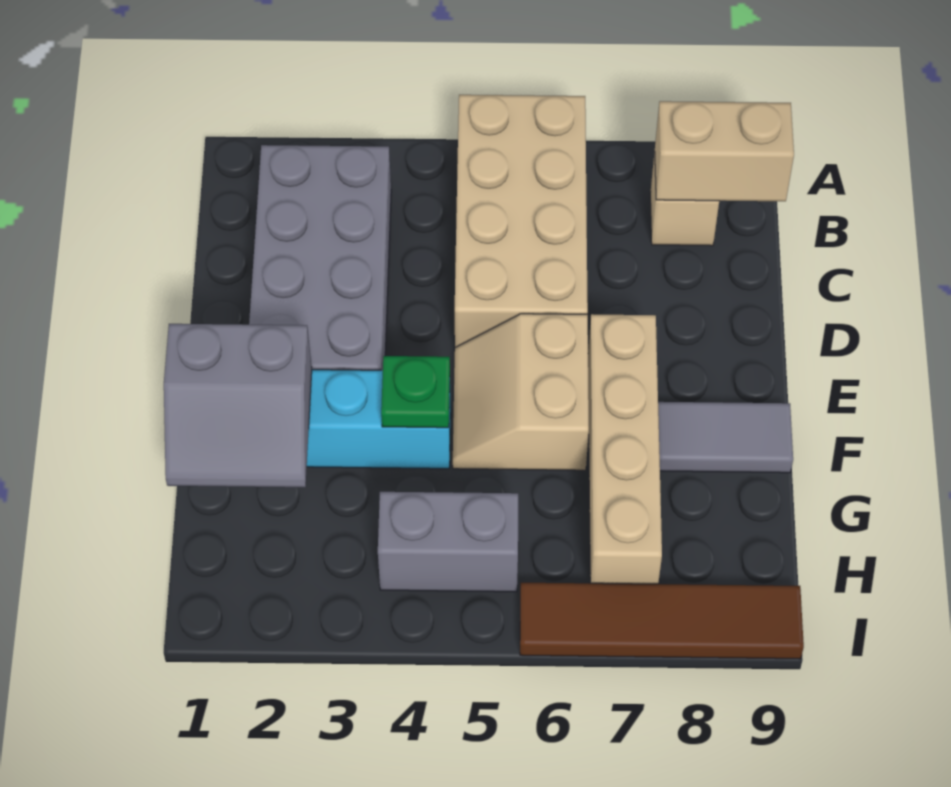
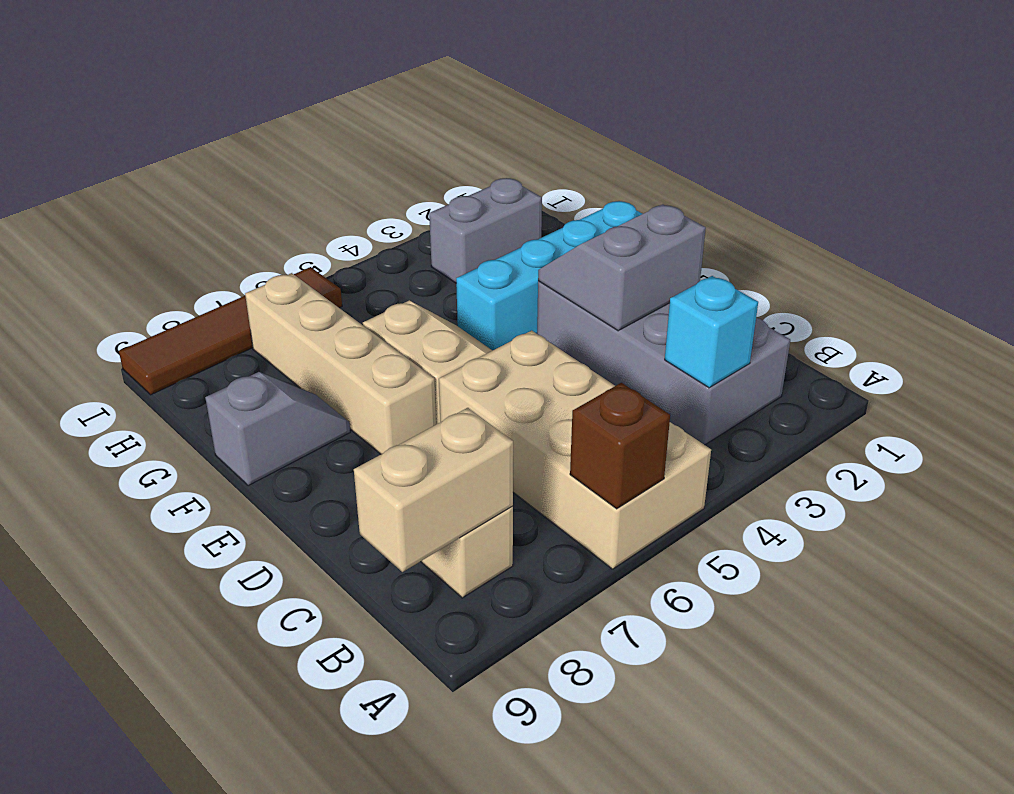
none -> brown brick A6 level 2
none -> cyan brick B3 level 2
grey slope F1:G2 level 2 top F -> grey slope D2:E3 level 2 top D
green plate F4 level 2 -> none
grey tile F8:F9 level 1 -> grey slope F8:F9 level 1 top 9
grey brick H4:H5 level 1 -> grey brick H2:H3 level 1

